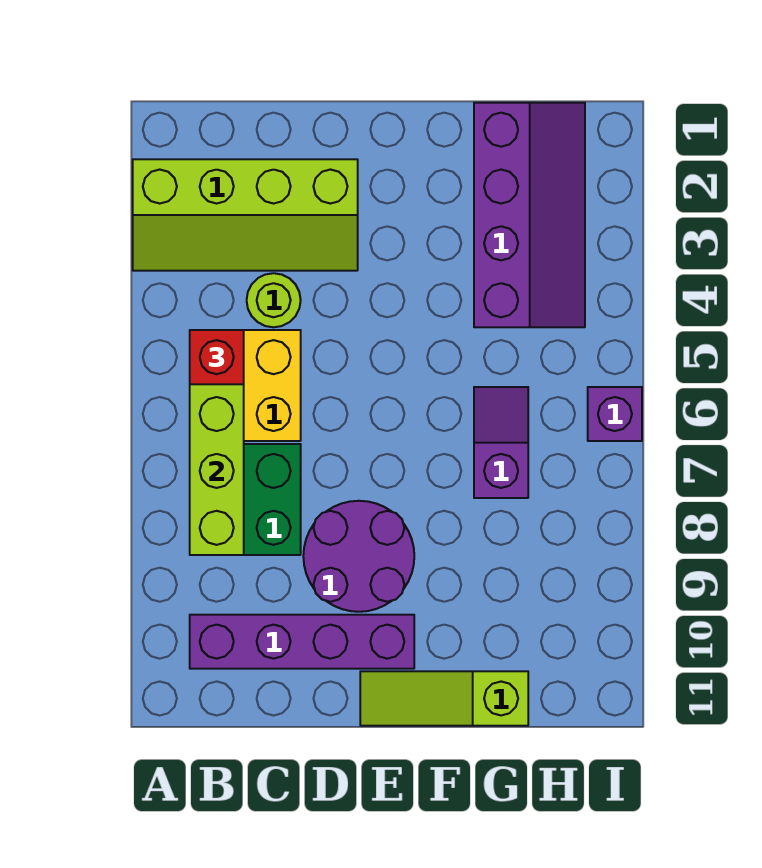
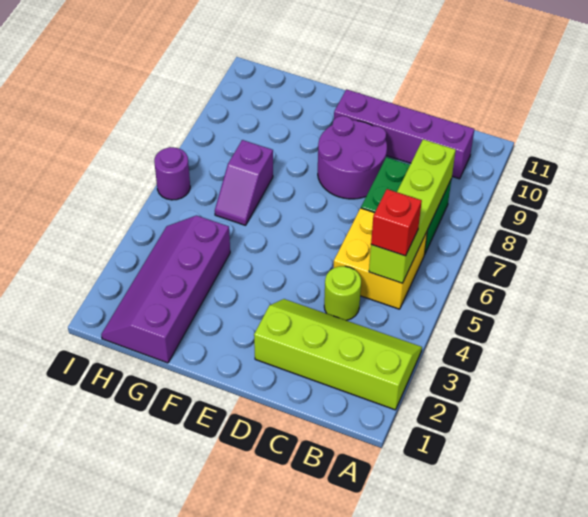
lime slope E11:G11 level 1 top G -> none
purple brick I6 level 1 -> purple round brick I6 level 1

